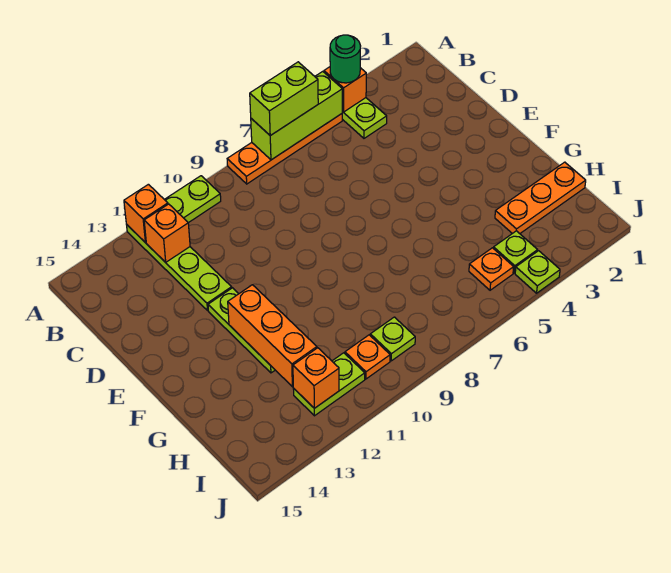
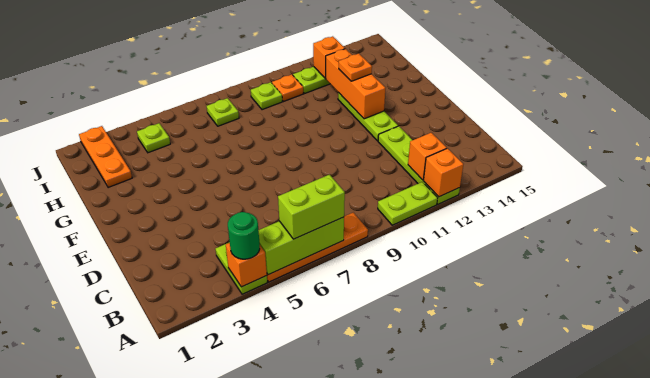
orange plate H1:H3 level 1 -> orange plate H2:J2 level 1
orange plate I5 level 1 -> orange plate G12 level 3
lime plate J4 level 1 -> lime plate I7 level 1

